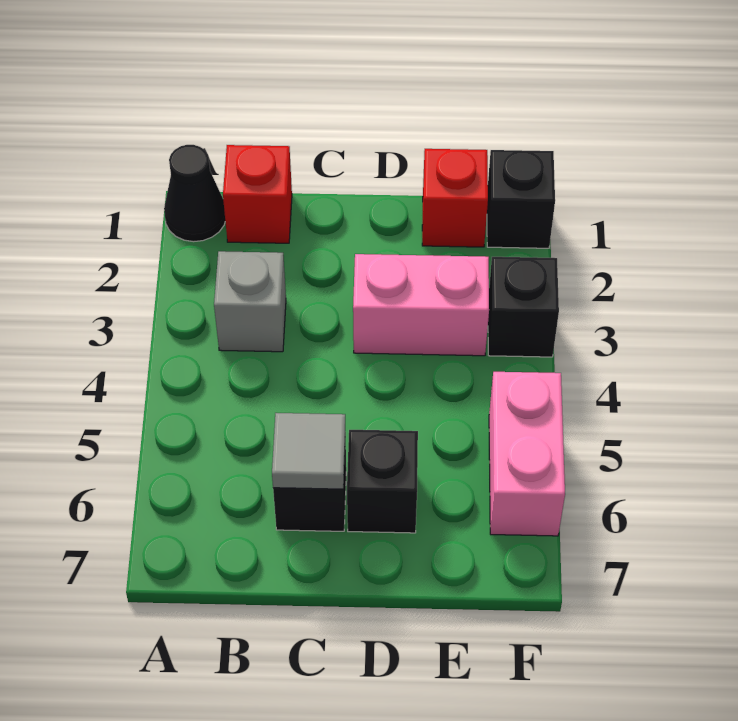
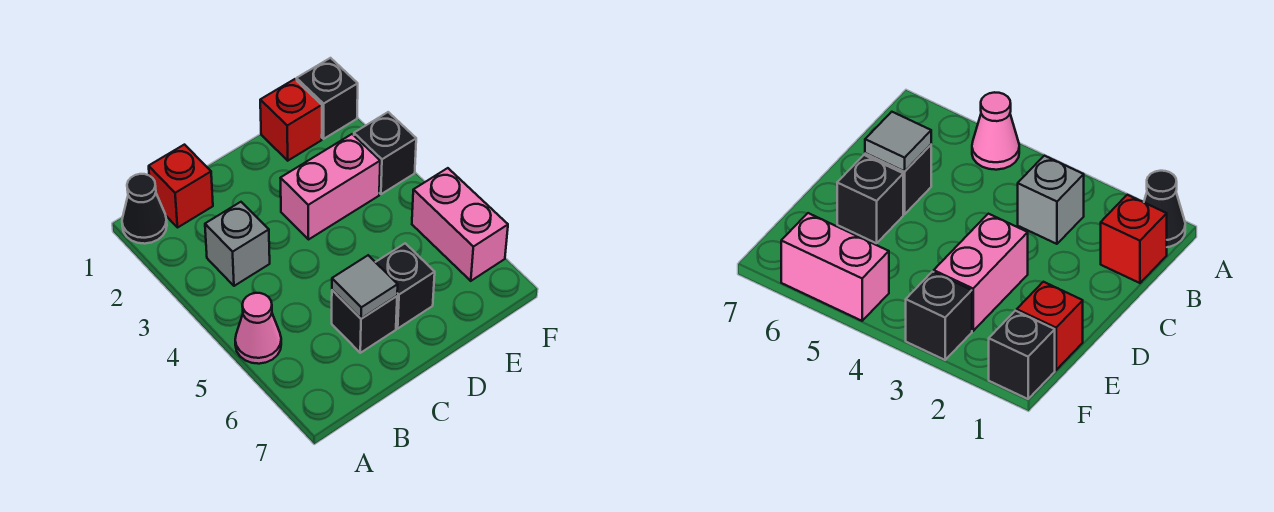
none -> pink cone A5 level 1

